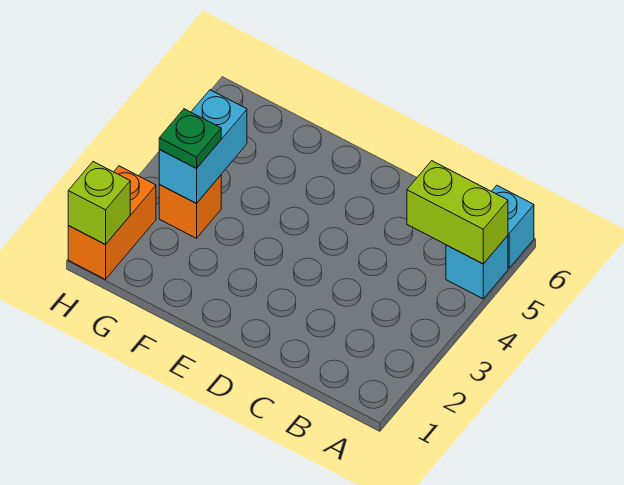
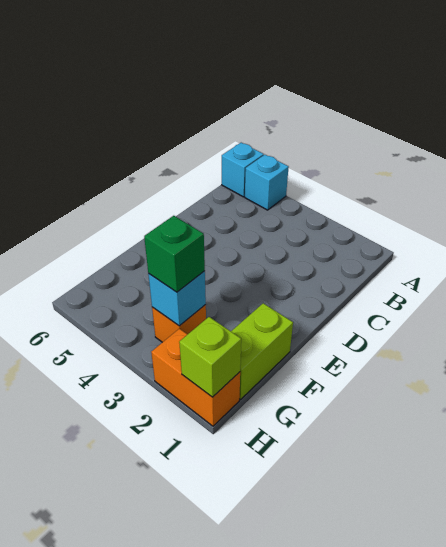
lime brick A5:B5 level 2 -> lime brick F1:G1 level 1
cyan brick G3:G4 level 2 -> cyan brick G3 level 2
green plate G3 level 3 -> green brick G3 level 3

